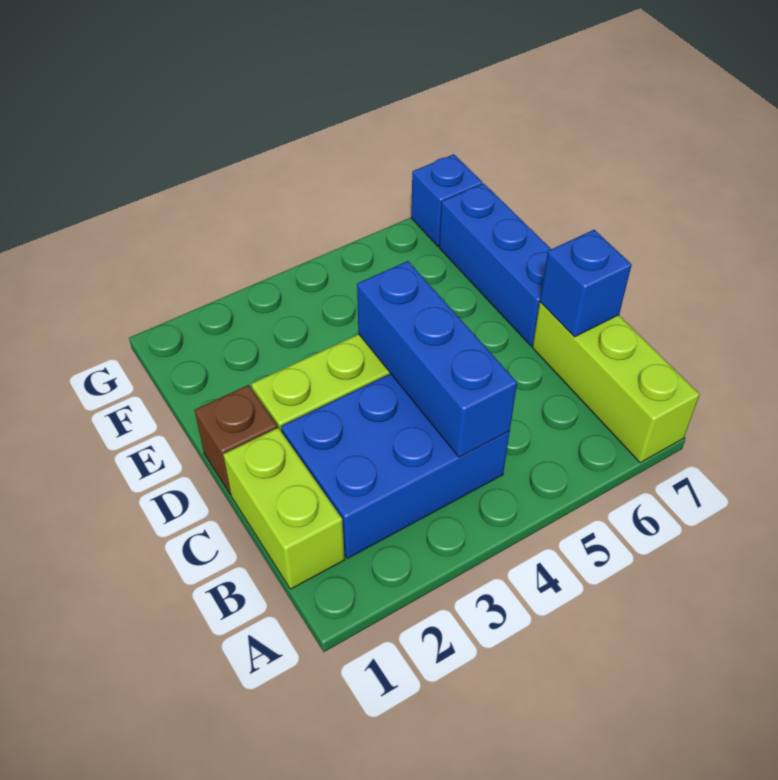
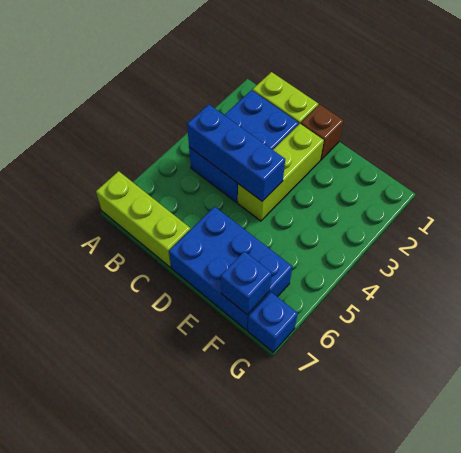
blue brick C7 level 2 -> blue brick F7 level 2
blue brick D7:F7 level 1 -> blue brick D6:F7 level 1

